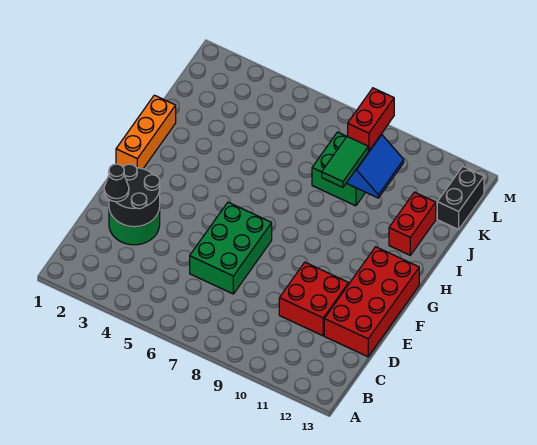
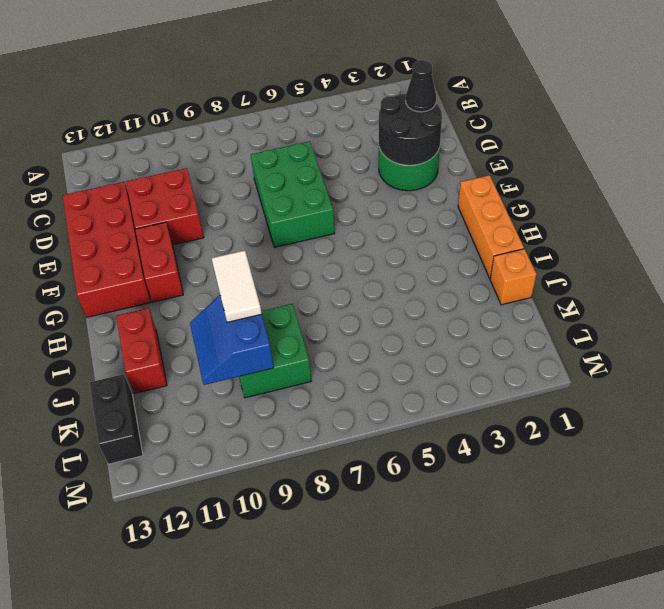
green tile I9:J9 level 3 -> white tile I9:J9 level 3
none -> orange brick J1 level 1
red brick K9:L9 level 3 -> red brick F11:G11 level 1

